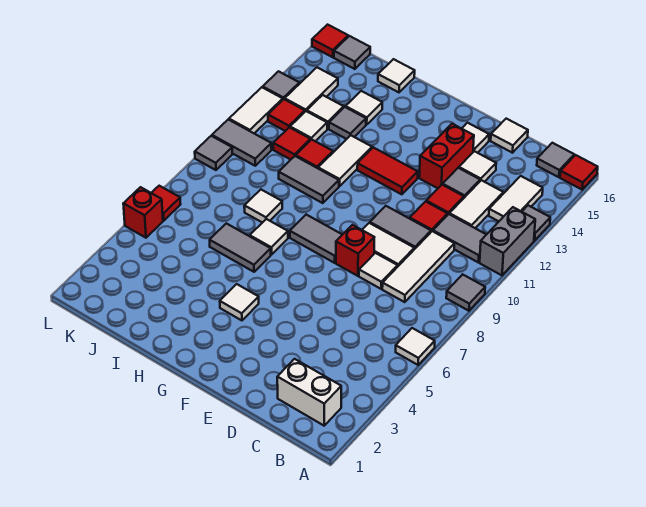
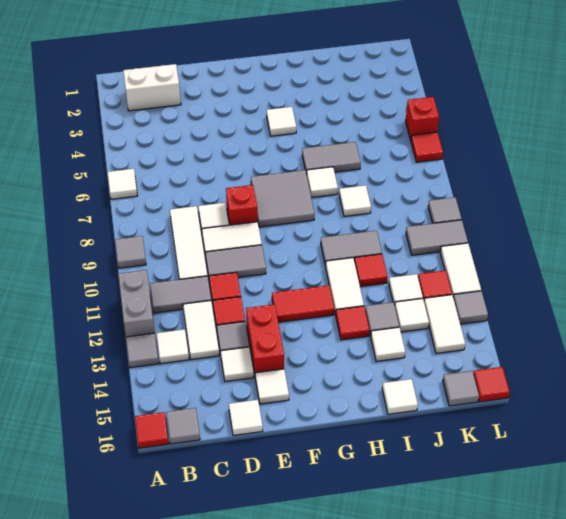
white tile B13:B14 level 1 -> white tile B13 level 1
grey tile F8:G8 level 1 -> grey tile F7:G8 level 1
red tile J11 level 1 -> red tile H13 level 1

